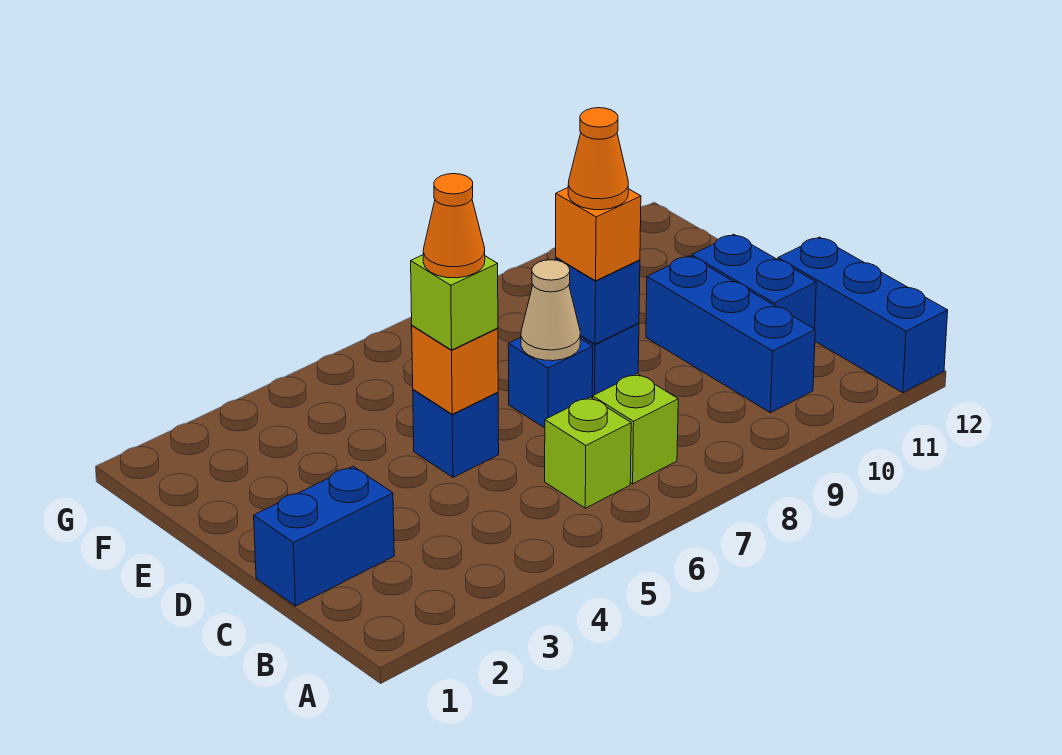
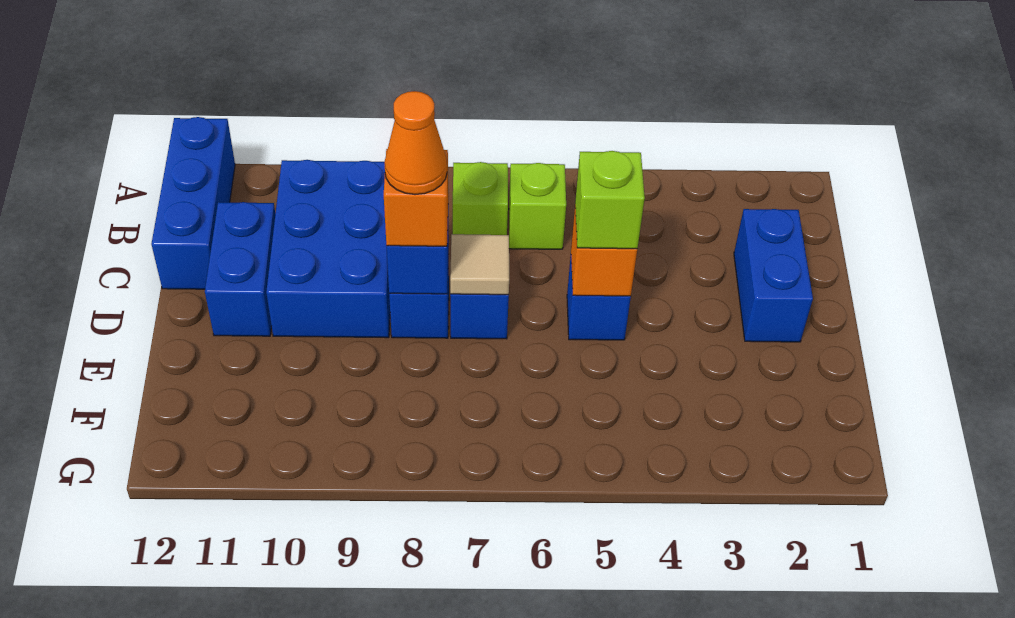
blue brick B10:D10 level 1 -> blue brick B9:D10 level 1
blue brick C1:C2 level 1 -> blue brick C2:D2 level 1
orange cone D5 level 4 -> none
tan cone D7 level 2 -> tan tile D7 level 2

